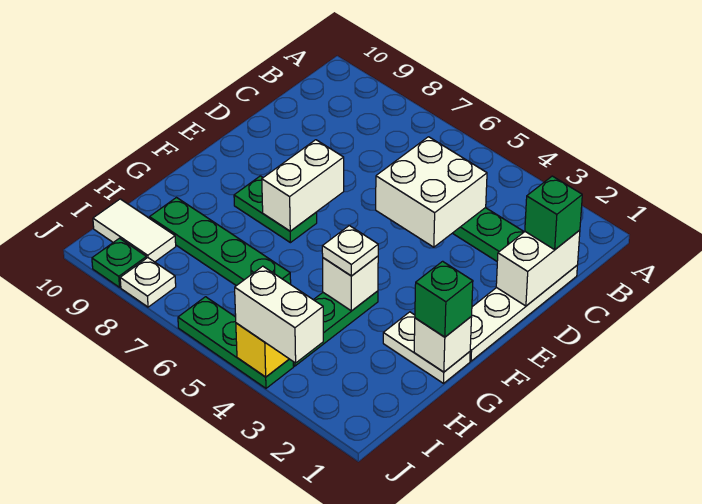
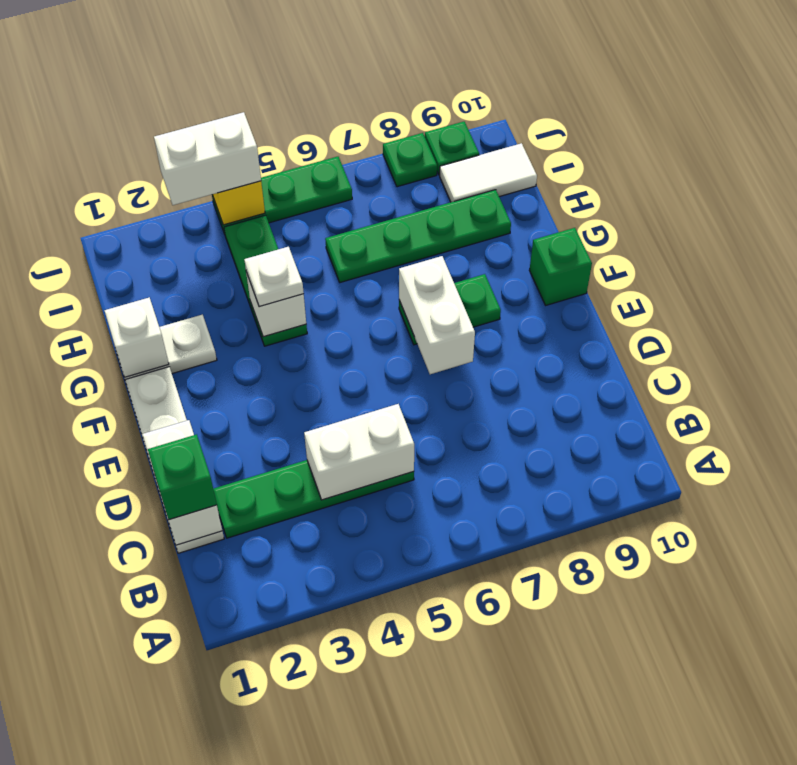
white brick C4:D5 level 2 -> white brick C4:C5 level 2
green brick G1 level 3 -> green brick F10 level 1
white plate J8 level 1 -> green plate J8 level 1

